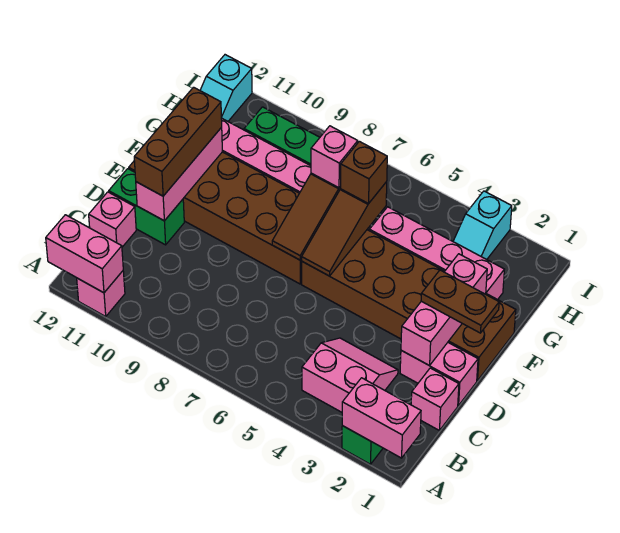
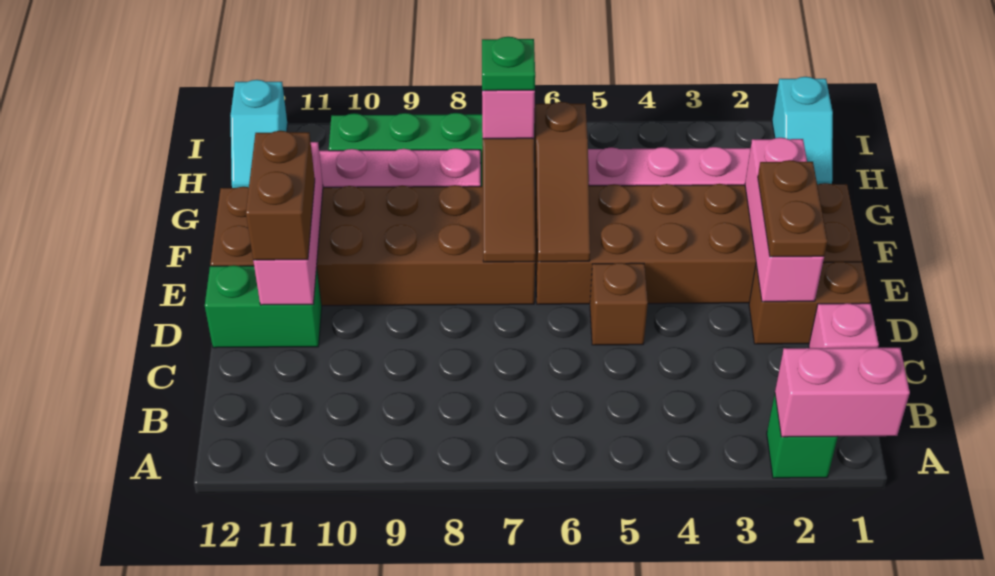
pink brick A11 level 1 -> none
pink brick A11:A12 level 2 -> none
pink slope B3:C4 level 1 top B -> none
pink brick C12 level 1 -> none
pink brick D1:D2 level 1 -> brown brick D1:D2 level 1
brown brick D11:F11 level 3 -> brown brick D11:E11 level 3
brown plate E1:E2 level 3 -> brown plate D2:E2 level 3
brown brick G6 level 3 -> brown brick D5 level 1
none -> green plate G7 level 4
cyan slope H3:I3 level 1 top I -> cyan slope H1:I1 level 1 top I

